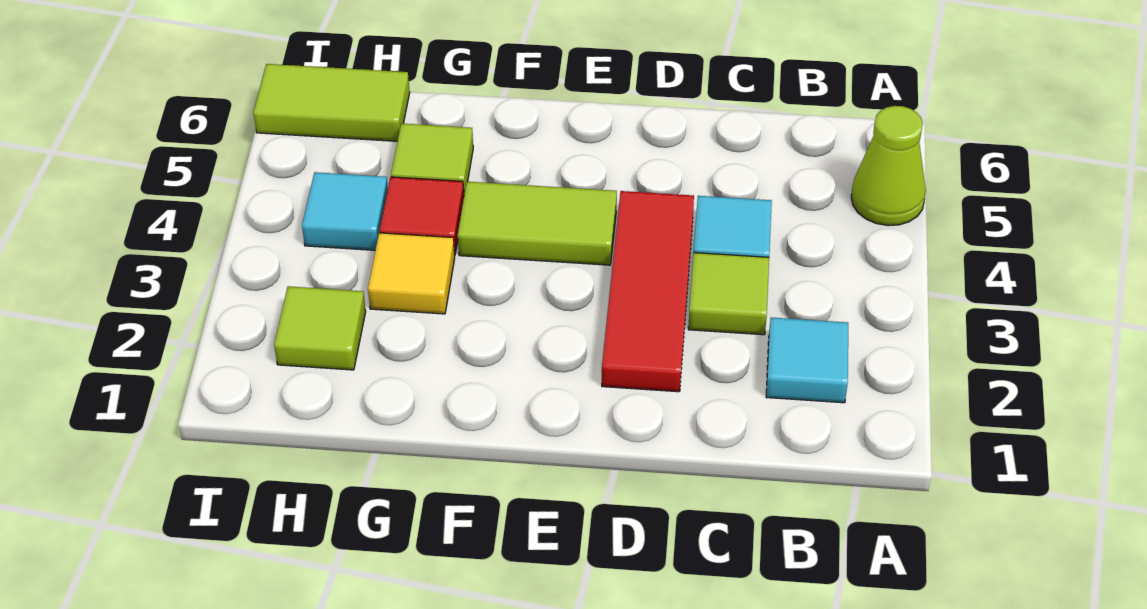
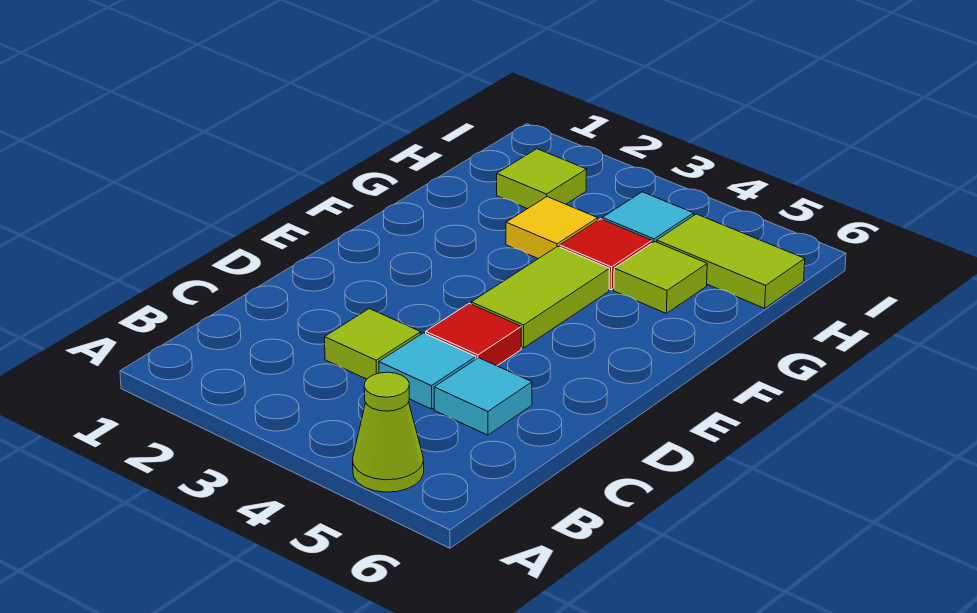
cyan tile B2 level 1 -> cyan tile C5 level 1
red tile D2:D4 level 1 -> red tile D4 level 1
lime tile H6:I6 level 1 -> lime tile H5:H6 level 1

